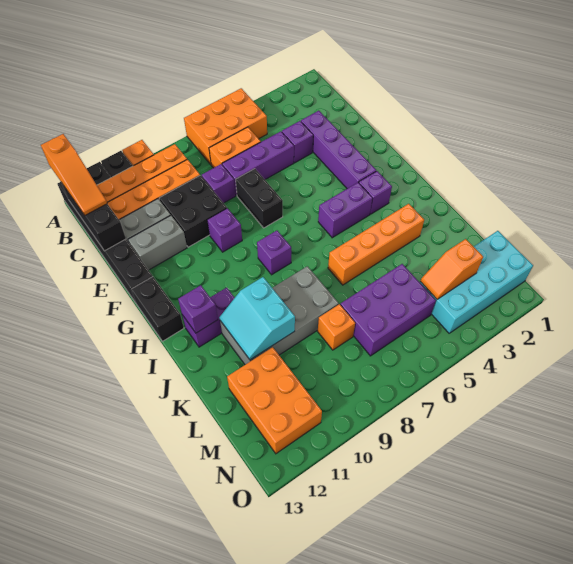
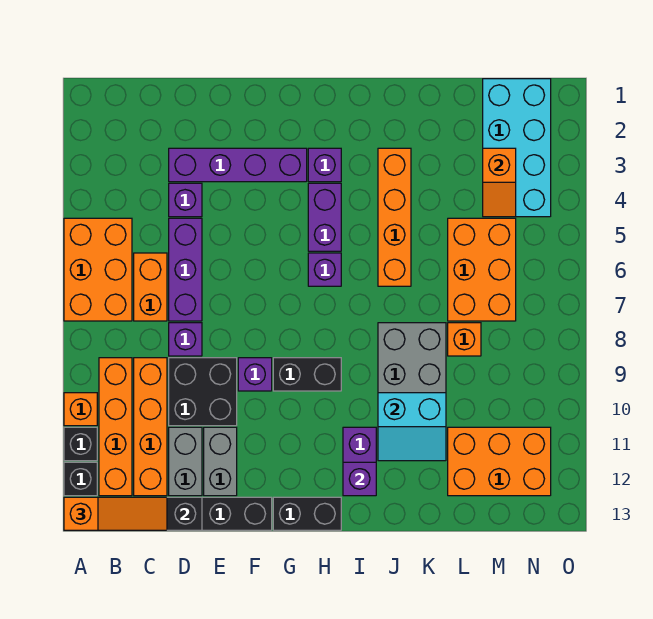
black brick E7:F7 level 1 -> black brick G9:H9 level 1
purple brick H8 level 1 -> purple brick H6 level 1
purple brick L5:M7 level 1 -> orange brick L5:M7 level 1

